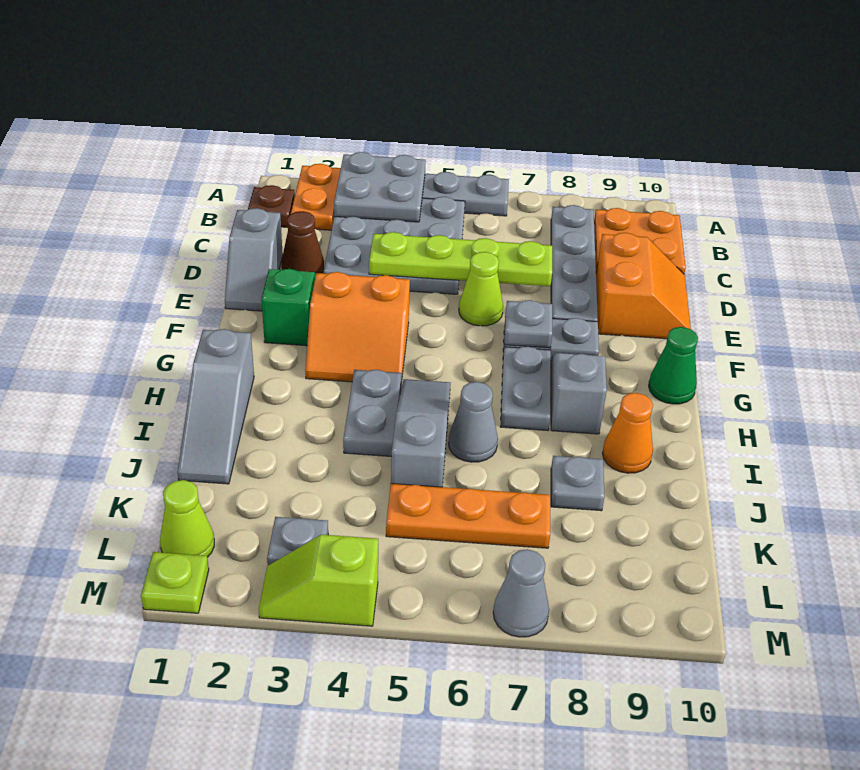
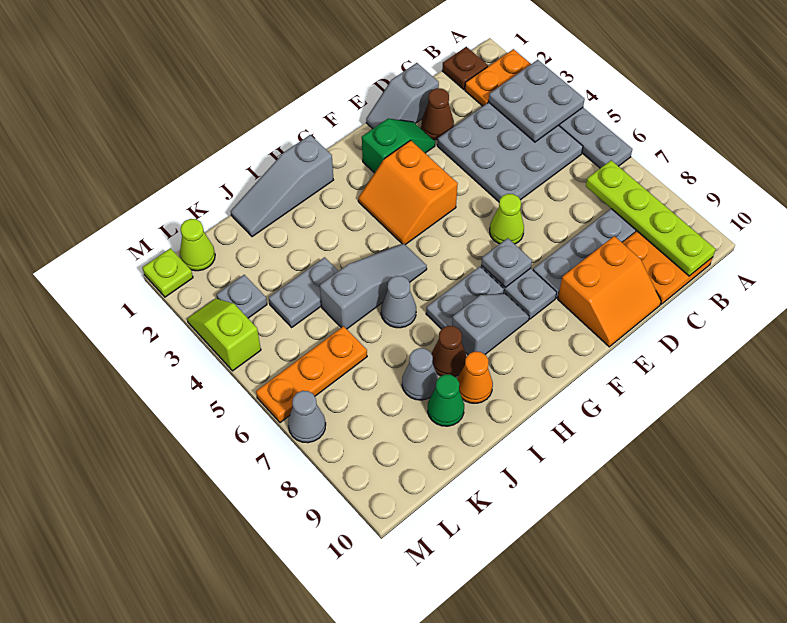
lime plate D4:D7 level 2 -> lime plate B7:B10 level 2
green cone G10 level 1 -> green cone J9 level 1
grey plate H4:I4 level 1 -> grey plate J4:K4 level 1
none -> brown cone I8 level 1
grey plate J8 level 1 -> grey cone J8 level 1
orange plate K5:K7 level 1 -> orange plate K6:M6 level 1

